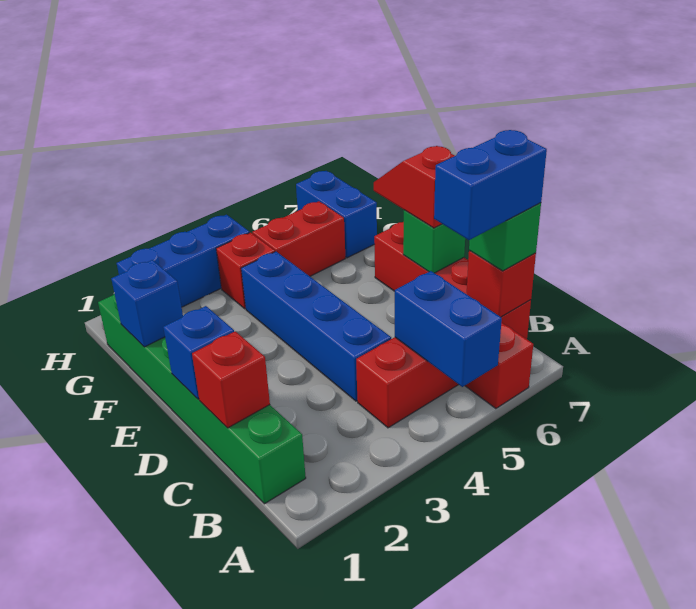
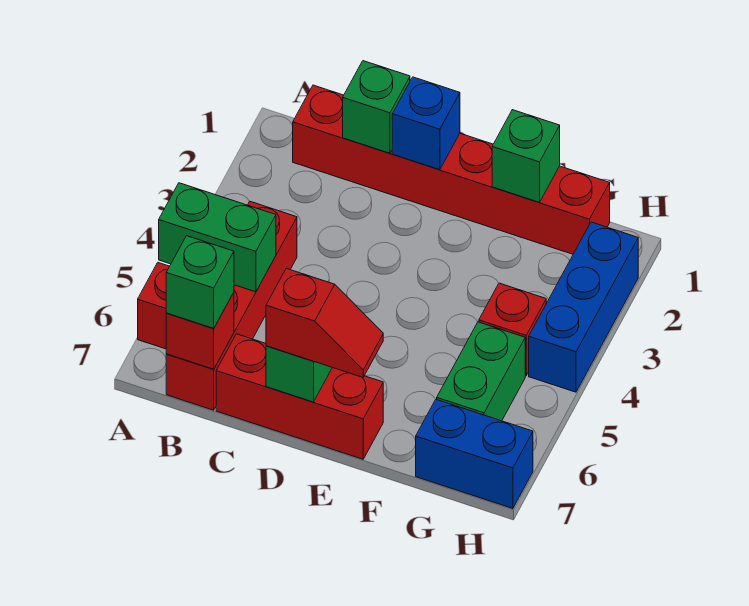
blue brick A5:B5 level 2 -> green brick A5:B5 level 2
green brick B1:G1 level 1 -> red brick B1:G1 level 1
blue brick B6:B7 level 4 -> none
red brick C1 level 2 -> green brick C1 level 2
blue brick C4:F4 level 1 -> none
blue brick F1 level 2 -> green brick F1 level 2
red brick G5:G6 level 1 -> green brick G5:G6 level 1

